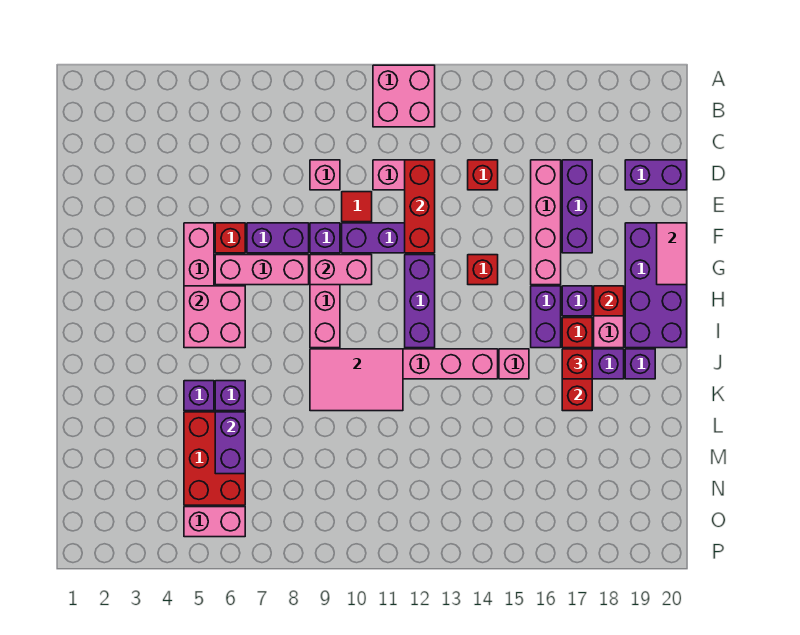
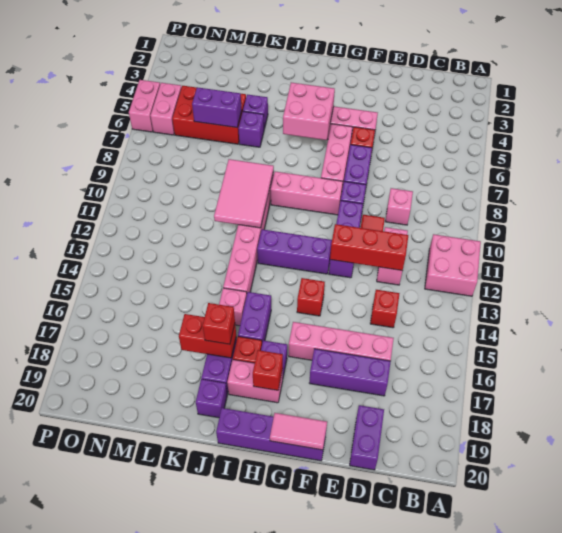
purple brick F19:I20 level 1 -> purple brick F20:I20 level 1
pink brick G9:G10 level 2 -> pink brick P5:P6 level 1
purple brick H16:I16 level 1 -> purple brick I15:I16 level 1

